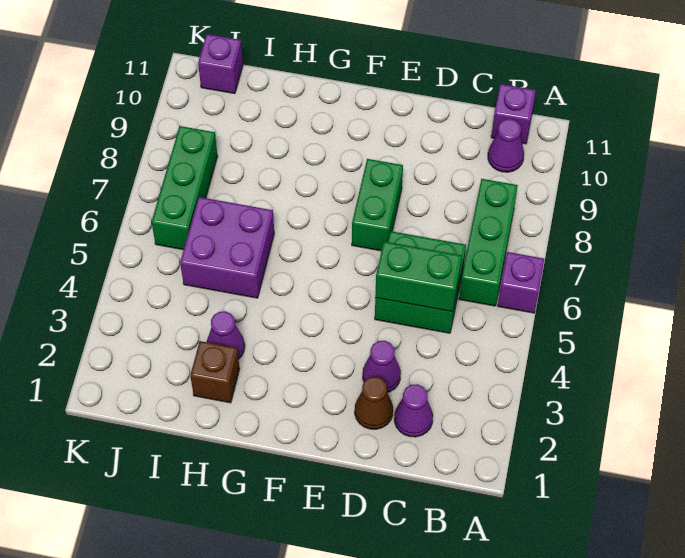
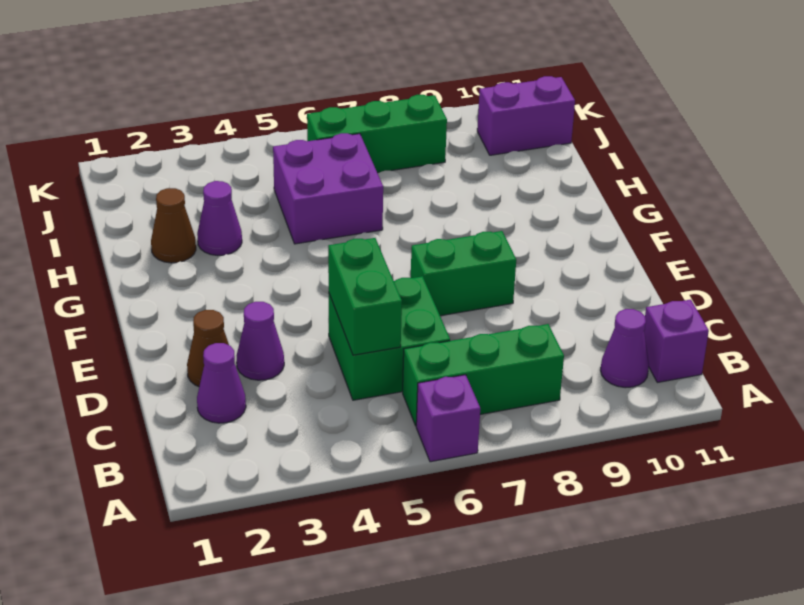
brown brick H2 level 1 -> brown cone H2 level 1
purple brick J11 level 1 -> purple brick J10:J11 level 1

